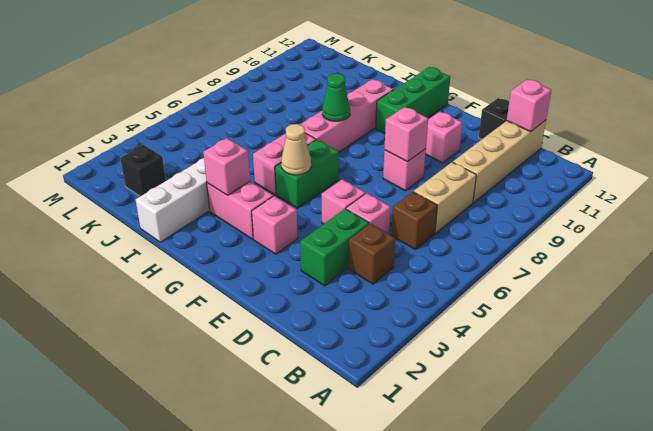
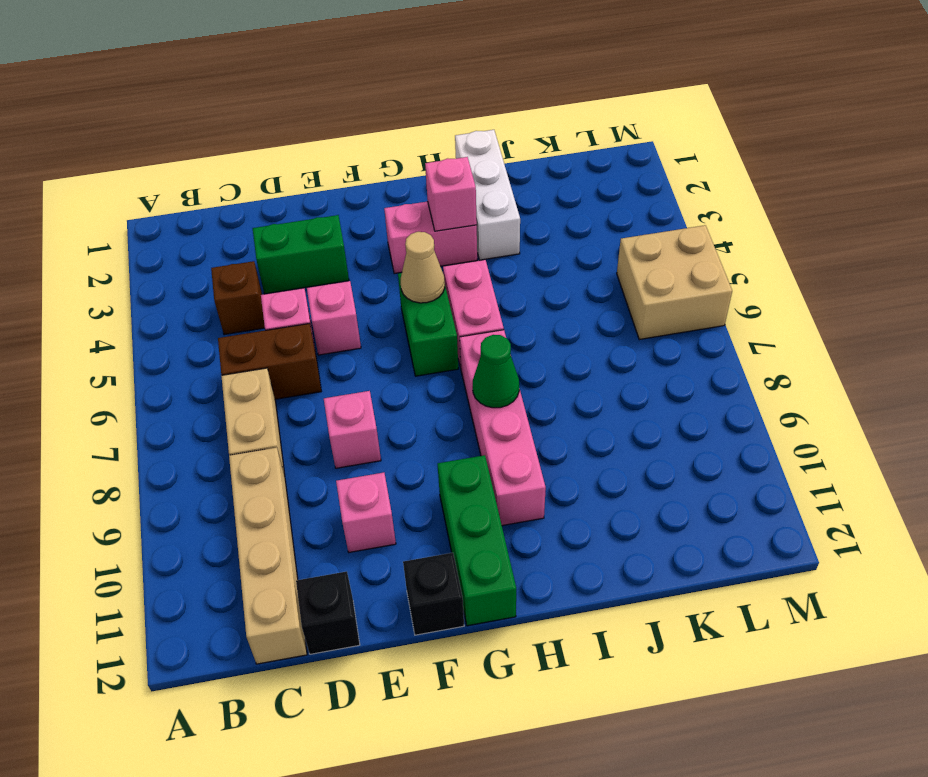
brown brick C6 level 1 -> brown brick C6:D6 level 1
pink brick C12 level 2 -> none
green brick D3:D4 level 1 -> green brick D3:E3 level 1
pink brick E8 level 2 -> none
pink brick F3 level 1 -> none
black brick K2 level 1 -> black brick F12 level 1
none -> tan brick L5:M6 level 1

